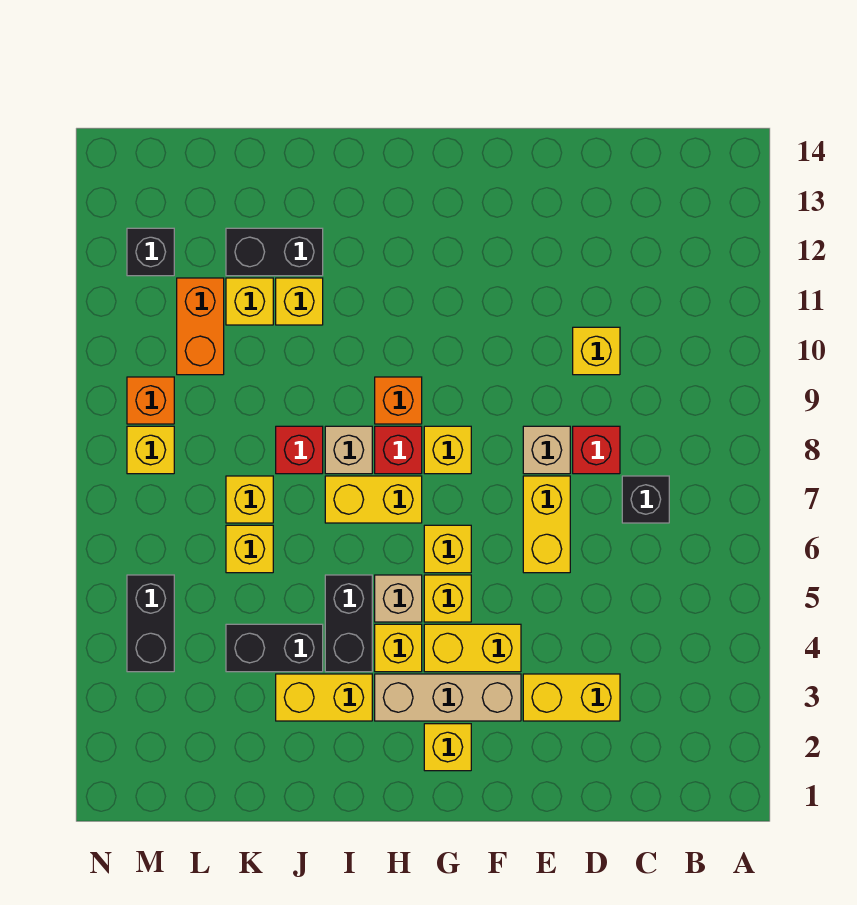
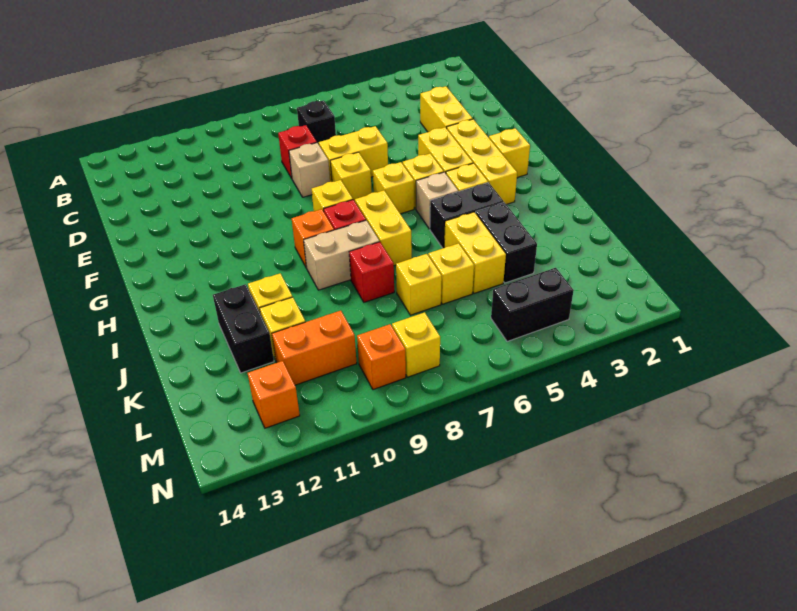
yellow brick D10 level 1 -> yellow brick F7 level 1
tan brick F3:H3 level 1 -> yellow brick F3:H3 level 1
yellow brick I3:J3 level 1 -> yellow brick J5:K5 level 1
tan brick I8 level 1 -> tan brick I8:I9 level 1
black brick M12 level 1 -> orange brick M12 level 1

